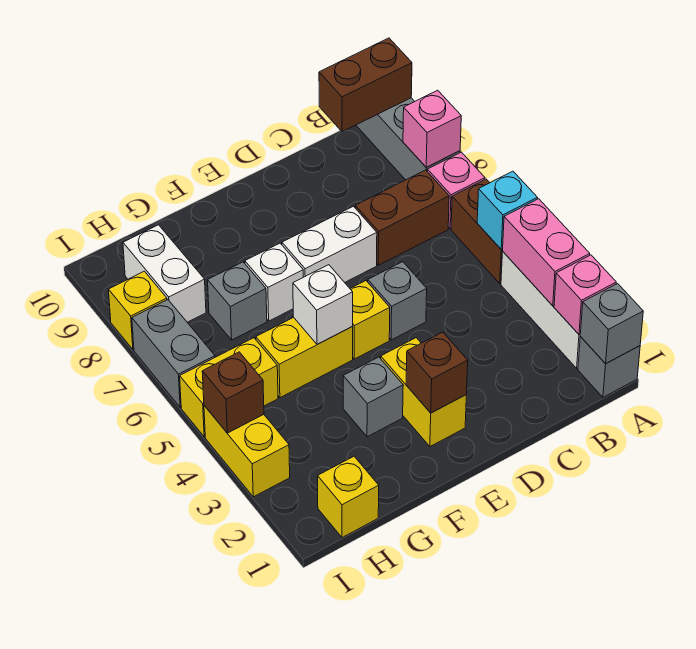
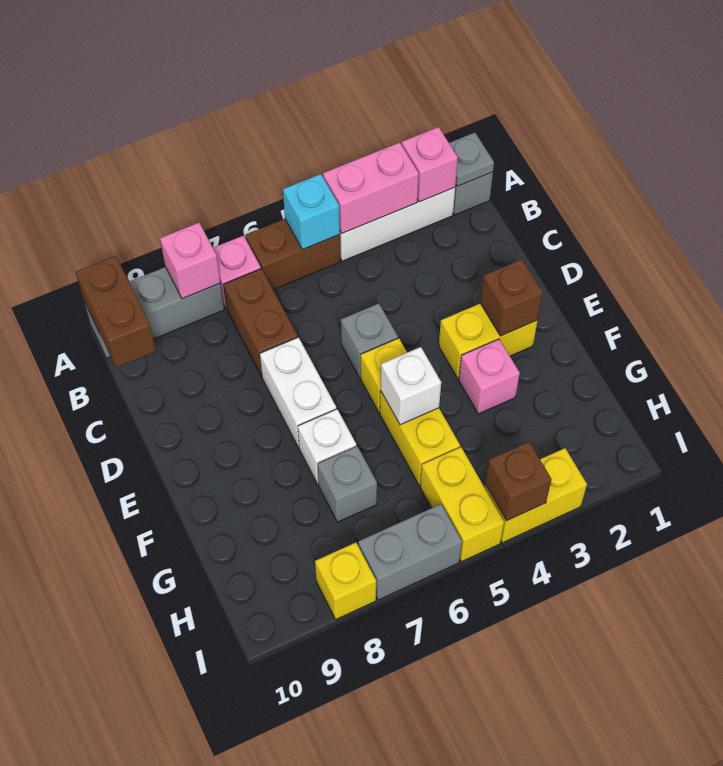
grey brick A1 level 2 -> grey plate A1 level 2
grey brick F3 level 1 -> pink brick F3 level 1
yellow brick H1 level 1 -> none
white brick H8:H9 level 1 -> none

